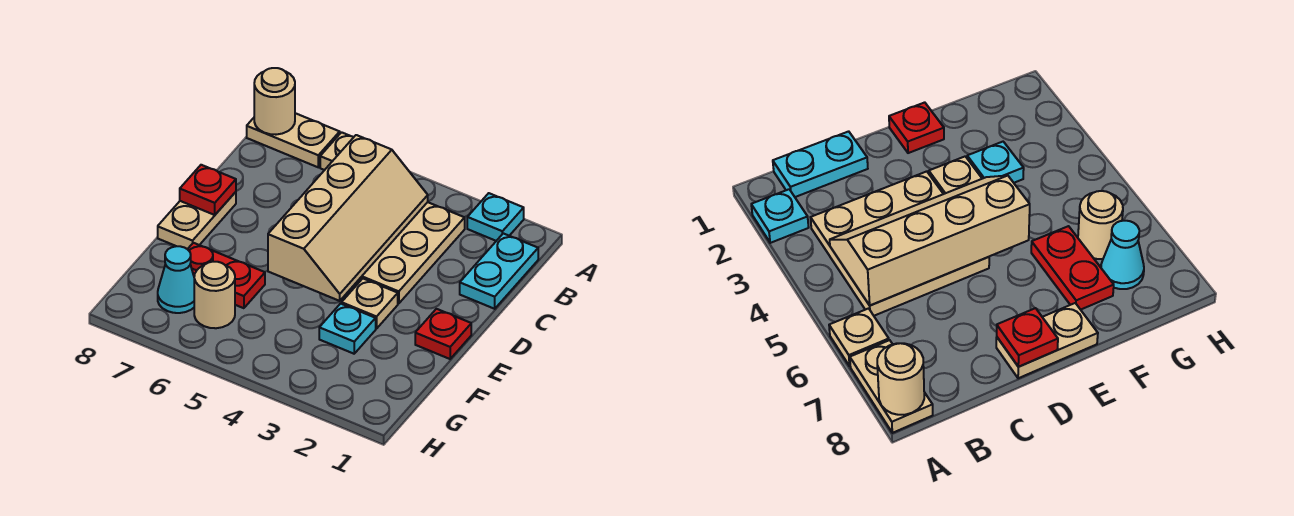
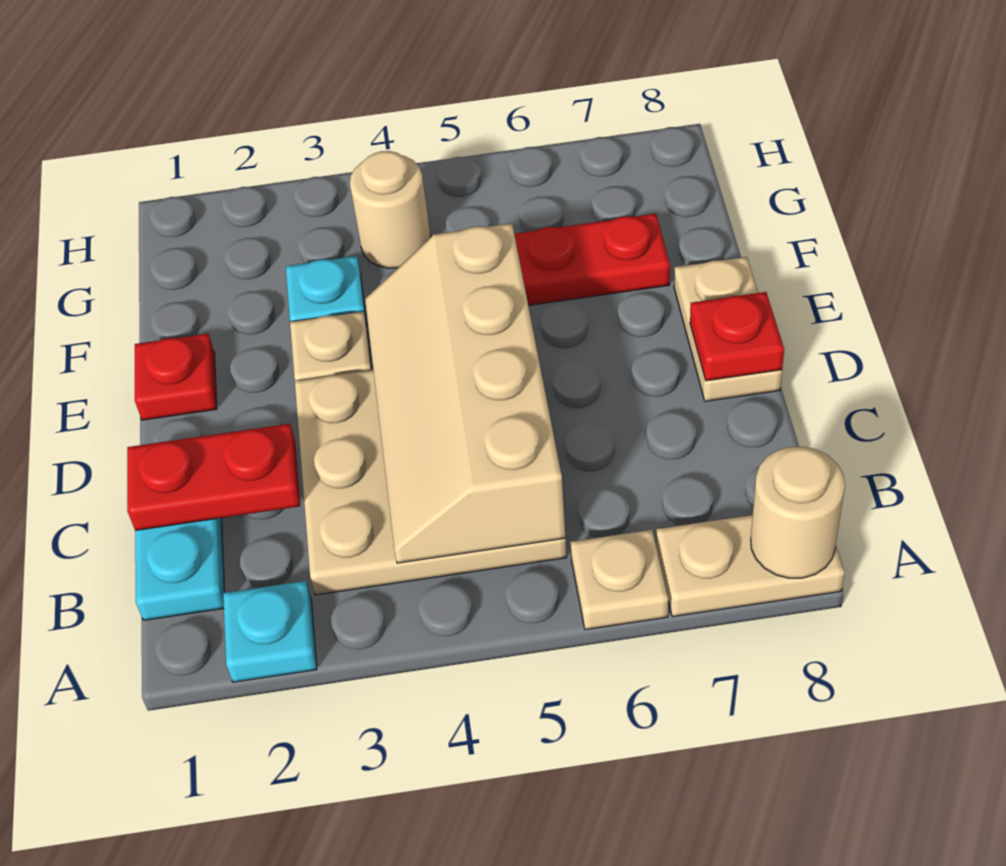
none -> red plate C1:C2 level 2
tan round brick G6 level 1 -> tan round brick G4 level 1
cyan cone G7 level 1 -> none

